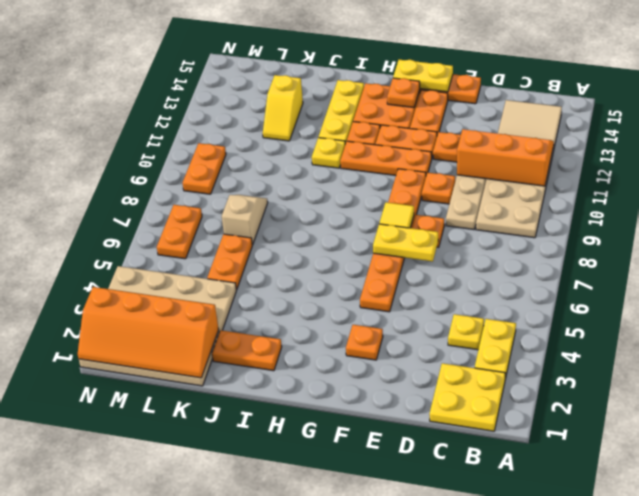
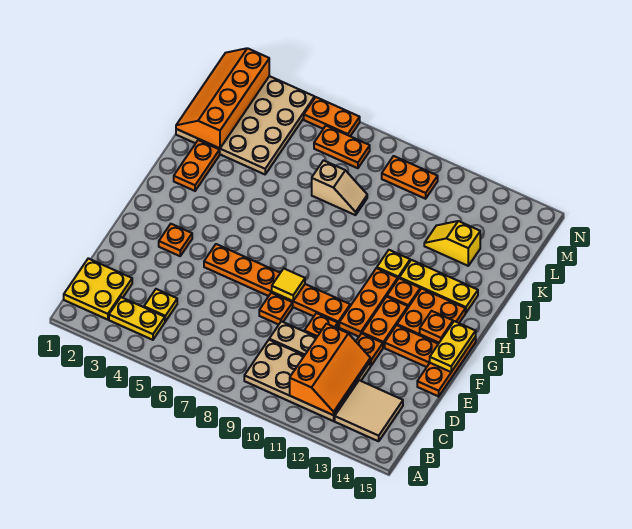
yellow plate E7:F7 level 2 -> none
orange plate K5:K6 level 1 -> orange plate N5:N6 level 1

